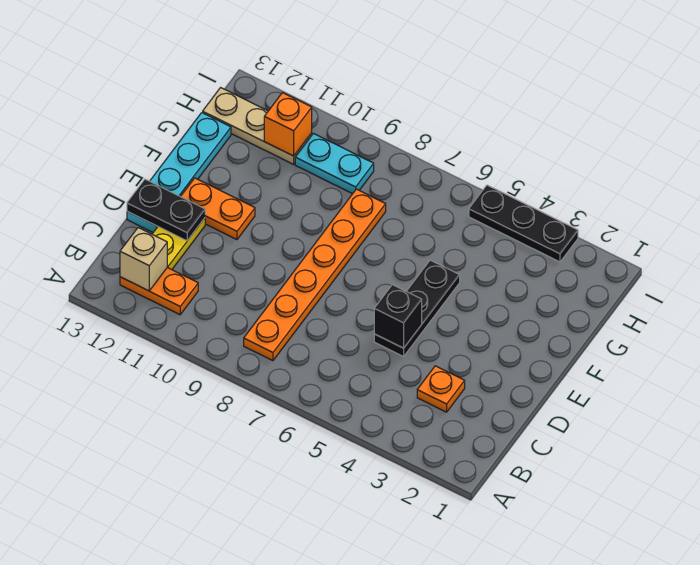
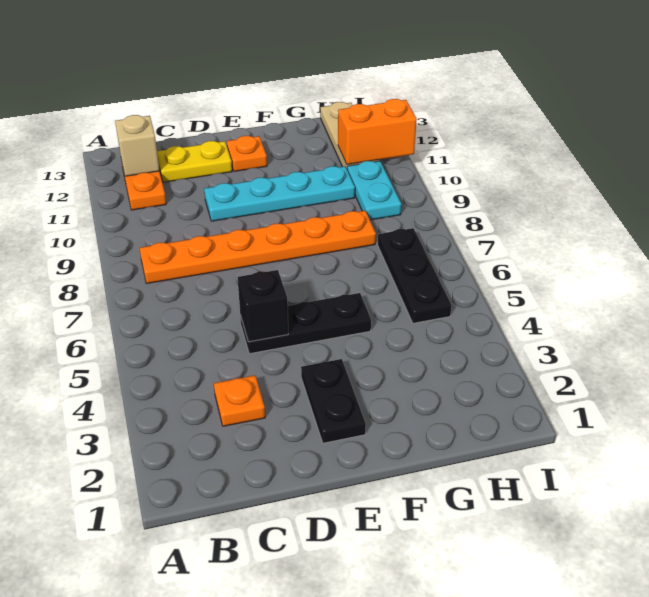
black plate D12:D13 level 2 -> black plate E2:E3 level 1
cyan plate D13:G13 level 1 -> cyan plate D10:G10 level 1
orange plate E11:E12 level 1 -> orange plate E12 level 1
orange brick H11 level 2 -> orange brick H11:I11 level 2
black plate I3:I5 level 1 -> black plate H5:H7 level 1

